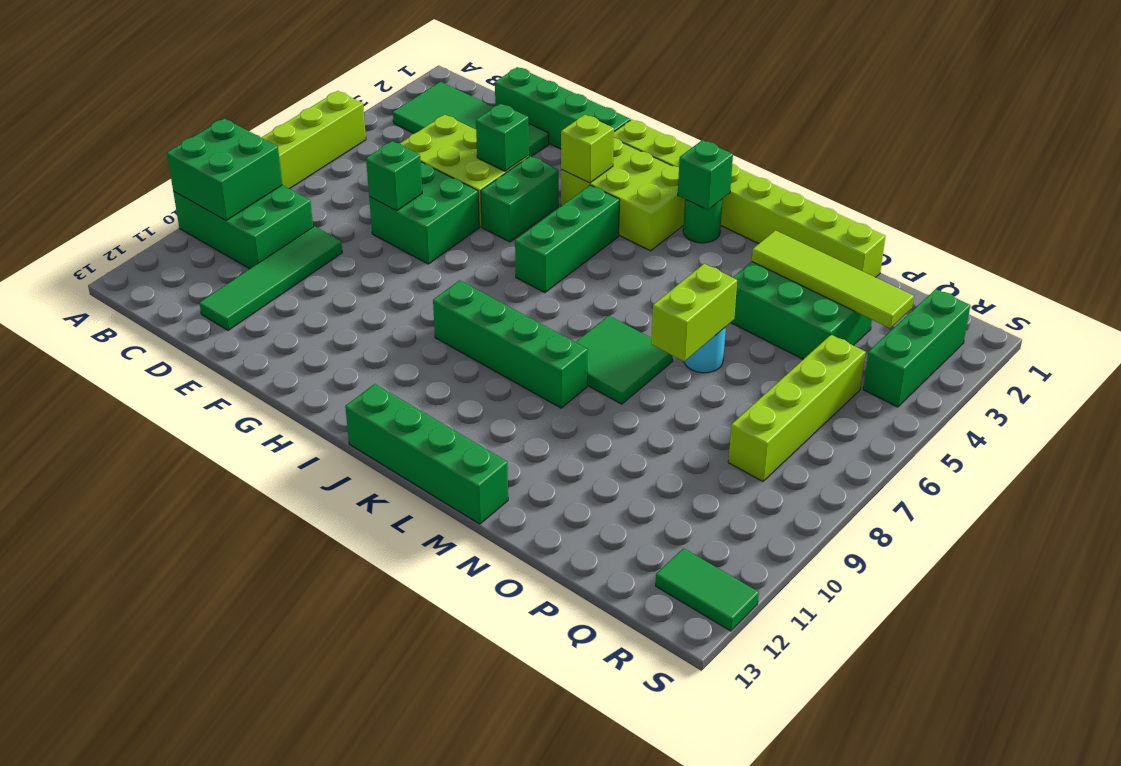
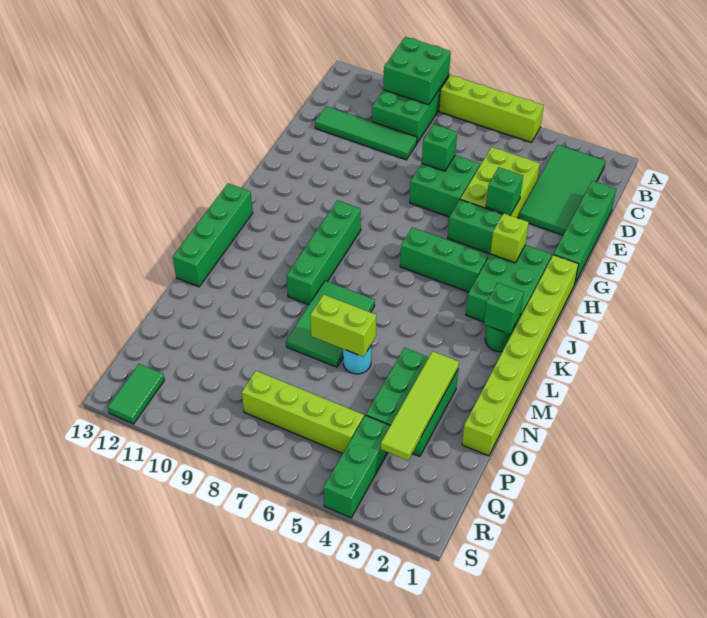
lime brick H2:J3 level 1 -> green brick H2:J3 level 1
green tile L7:M8 level 1 -> green tile L7:N8 level 1
green brick R2:R4 level 1 -> green brick Q4:S4 level 1

